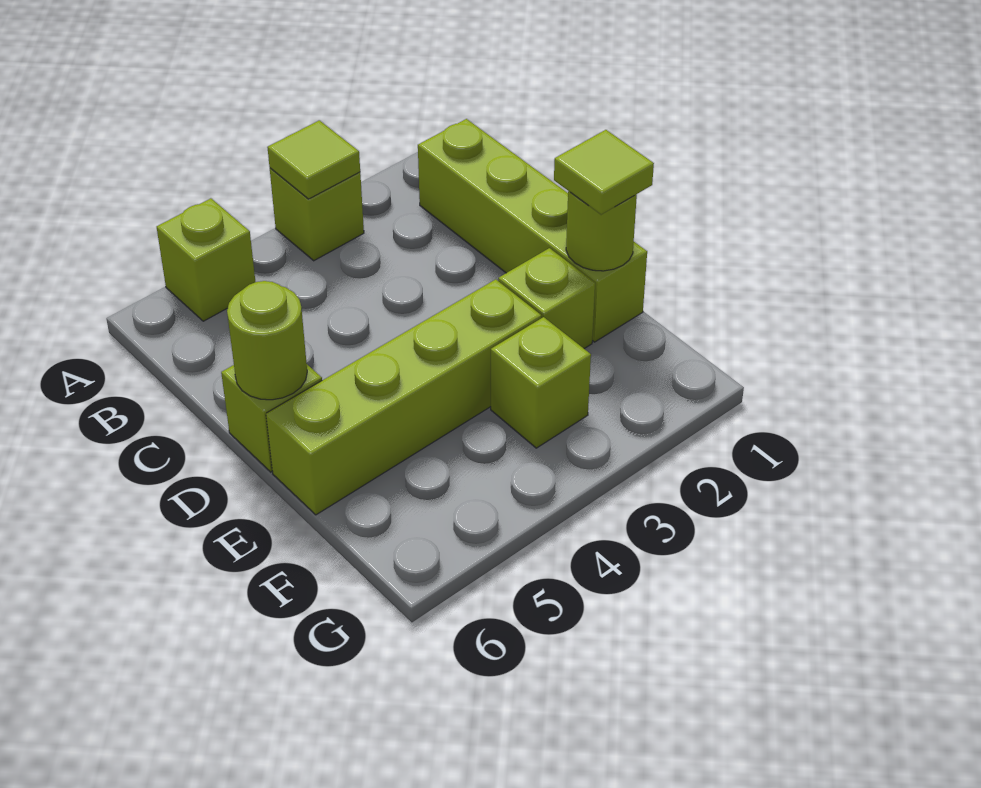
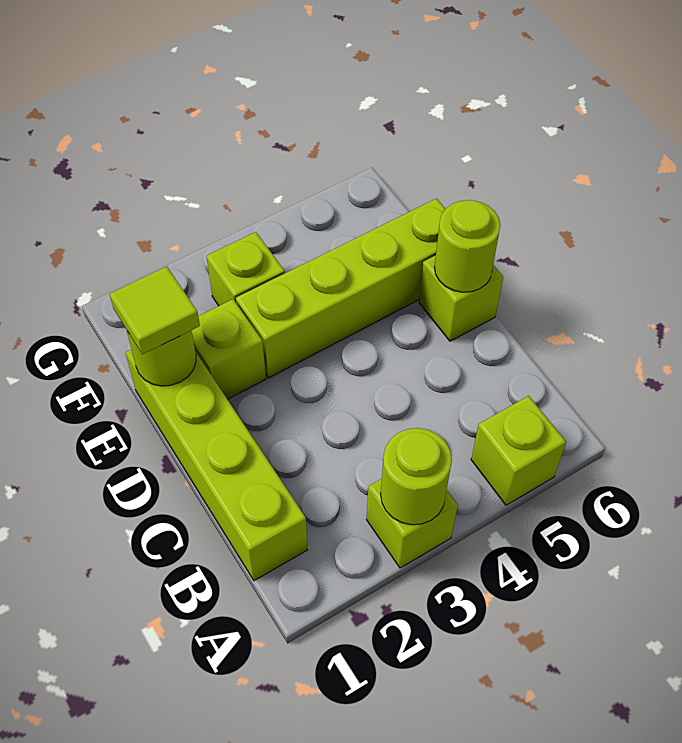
lime tile A3 level 2 -> lime round brick A3 level 2

